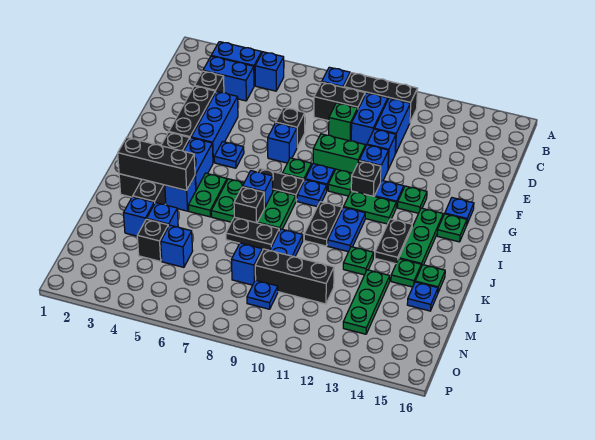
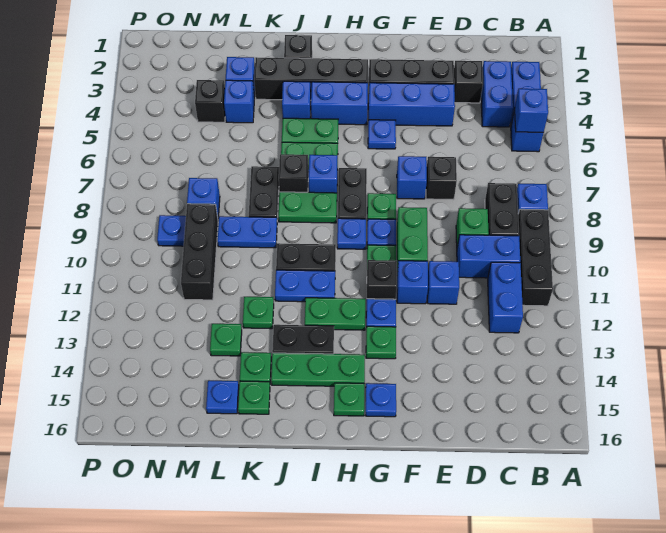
blue brick C11:D11 level 1 -> blue brick C11:C12 level 1
green plate H11:H12 level 1 -> green plate H12:I12 level 1
black brick J2:J4 level 2 -> none
green plate L13:N13 level 1 -> green plate L13 level 1
blue brick M5 level 1 -> blue brick B5 level 2

